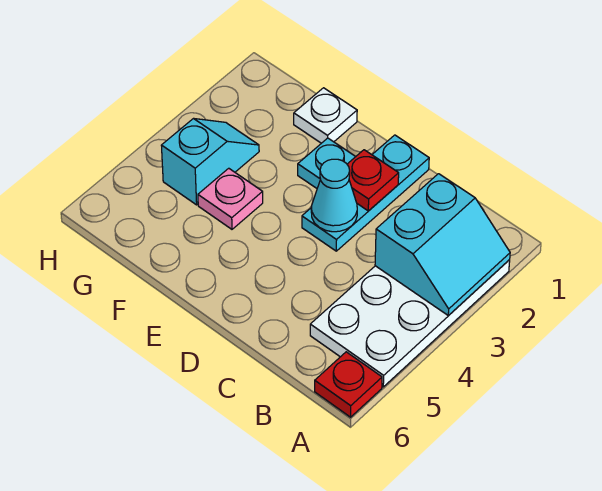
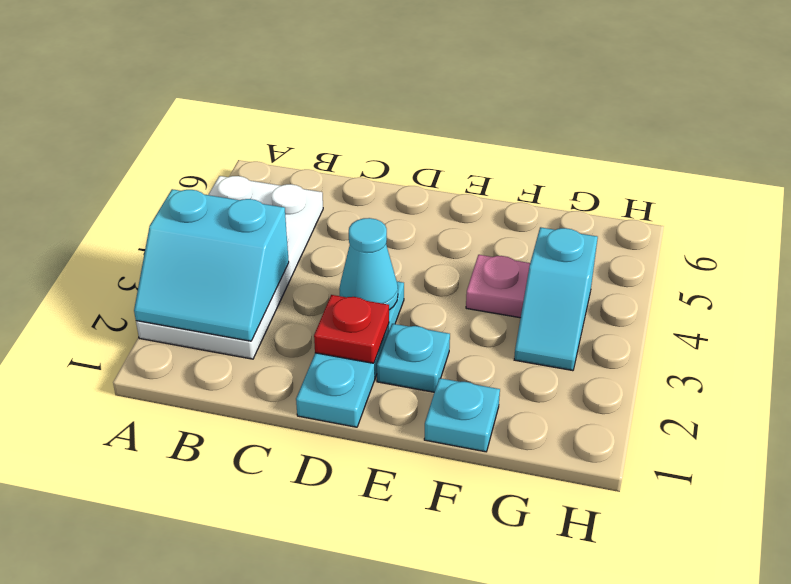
cyan slope A2:B3 level 2 top B -> cyan slope A2:B3 level 2 top 3
red plate A6 level 1 -> none
white plate F1 level 1 -> cyan plate F1 level 1

